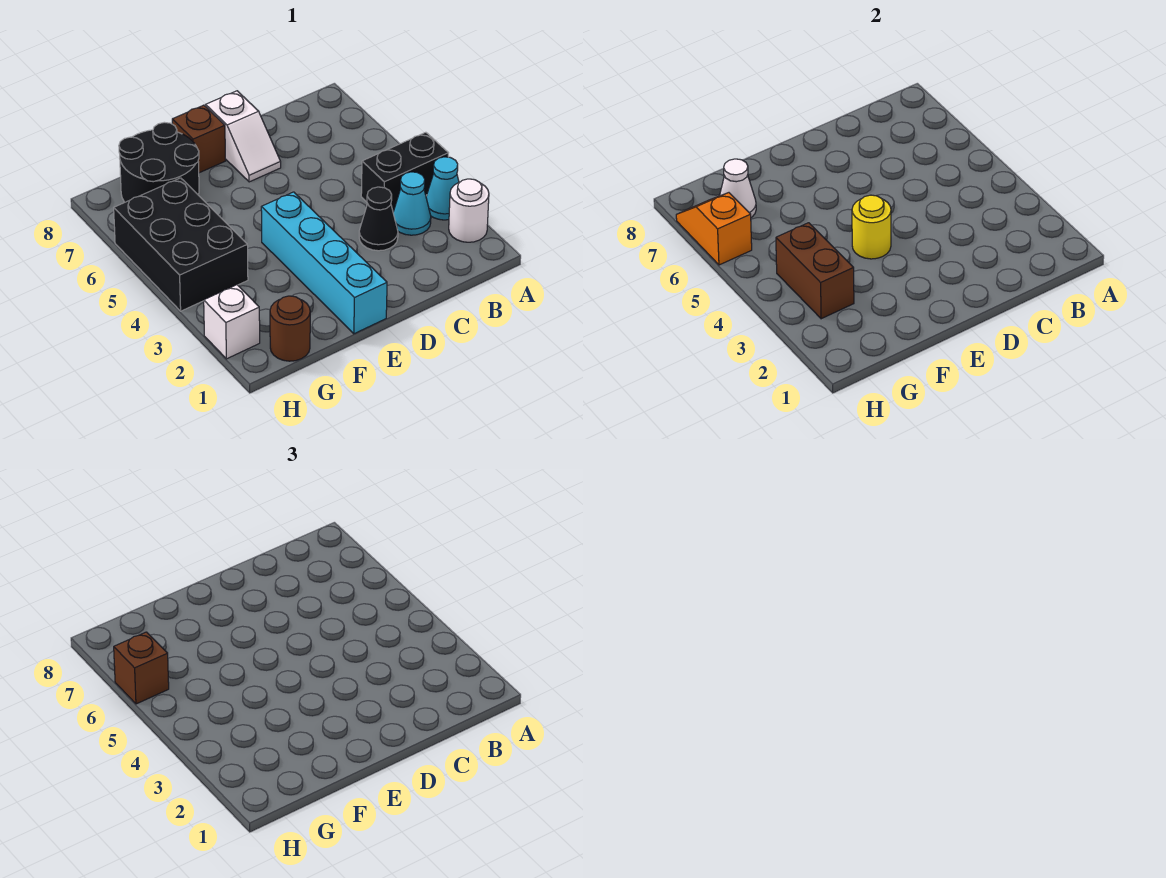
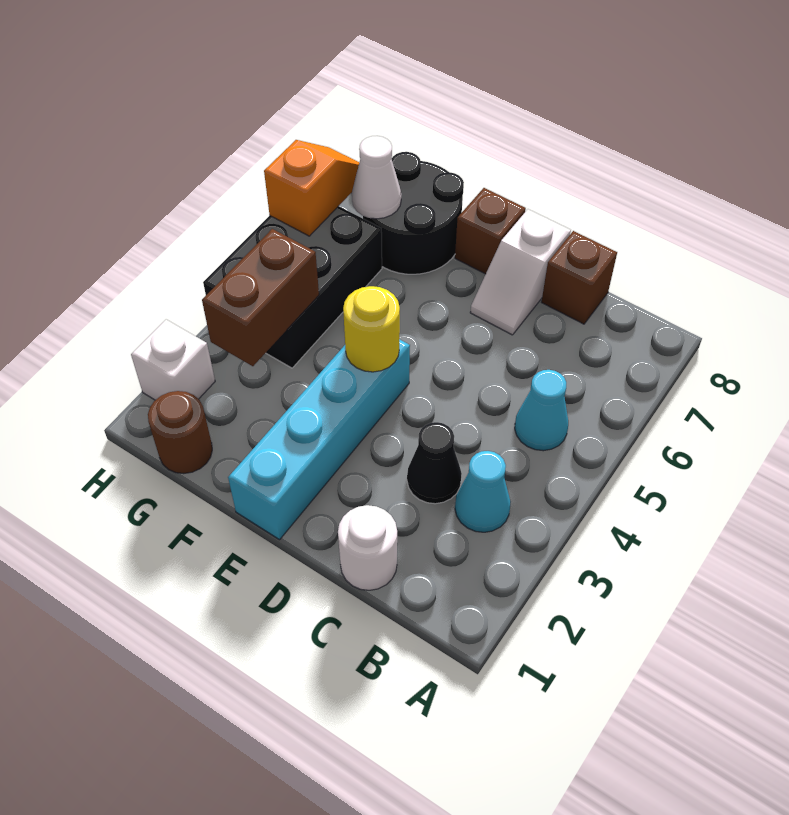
white round brick A2 level 1 -> white round brick C1 level 1
cyan cone A3 level 1 -> cyan cone B5 level 1
black brick A4:B4 level 1 -> none
brown brick H6 level 3 -> brown brick C8 level 1

